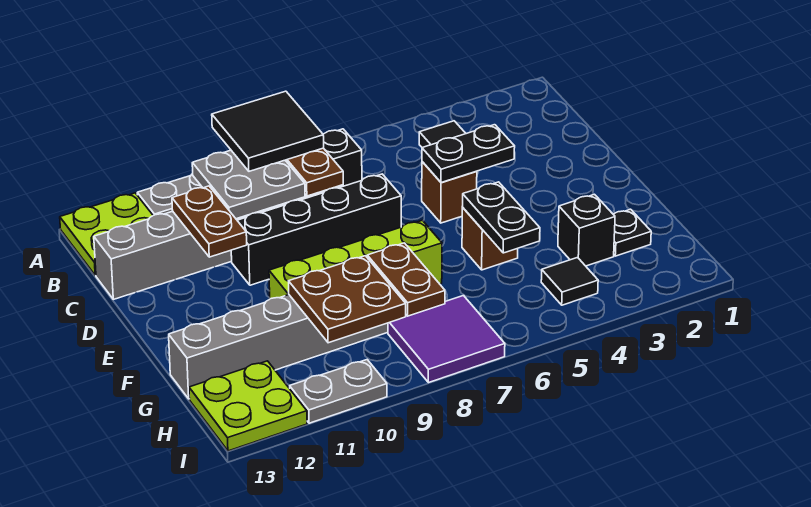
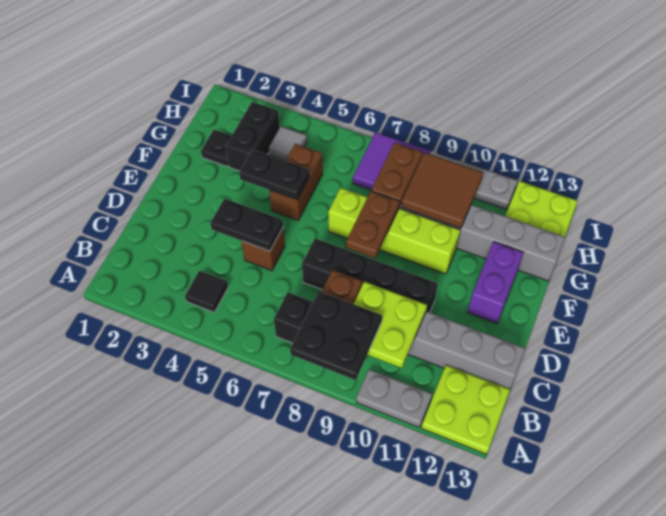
black tile A8:B9 level 3 -> black plate A8:B9 level 3
grey plate B9:C10 level 2 -> lime plate B9:C10 level 2
brown plate C11:D11 level 2 -> brown plate E8:F8 level 2
none -> purple brick E12:F12 level 1
brown brick F5 level 1 -> brown brick F5:G5 level 1
black plate F5:G5 level 2 -> black plate F4:F5 level 2
black brick G3 level 1 -> black brick G3:H3 level 1
brown plate G9:H10 level 2 -> brown tile G9:H10 level 2
black tile H4 level 1 -> grey tile H4 level 1

